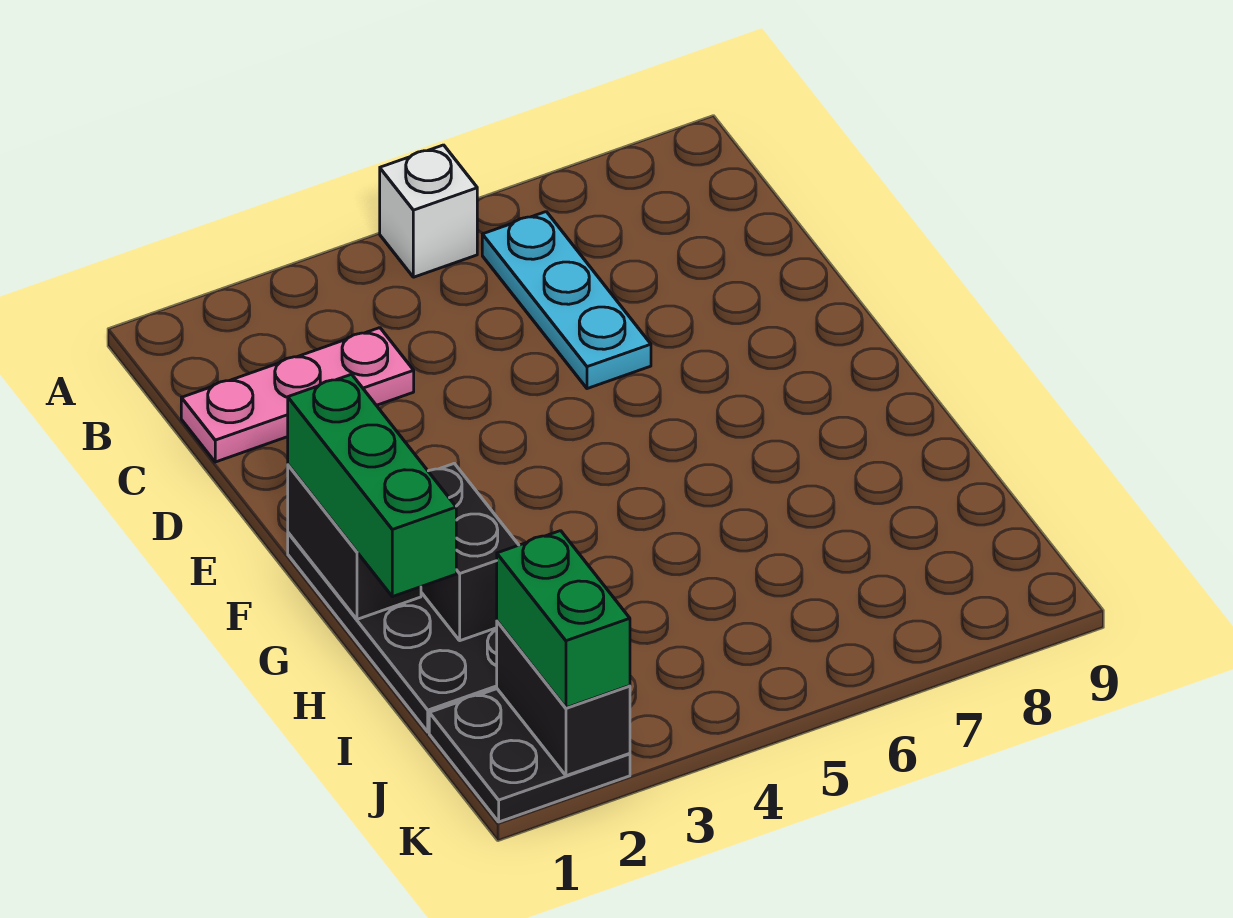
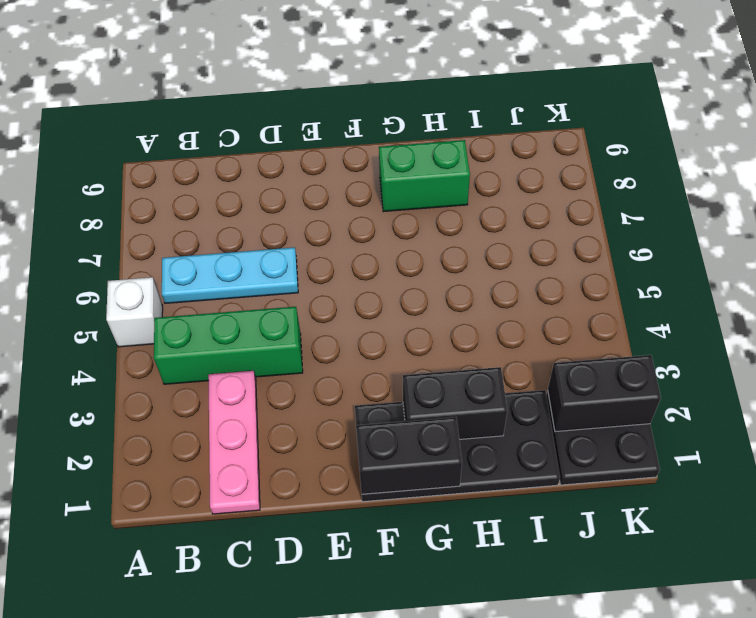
green brick F1:H1 level 3 -> green brick B4:D4 level 1
green brick J2:K2 level 3 -> green brick G8:H8 level 1

